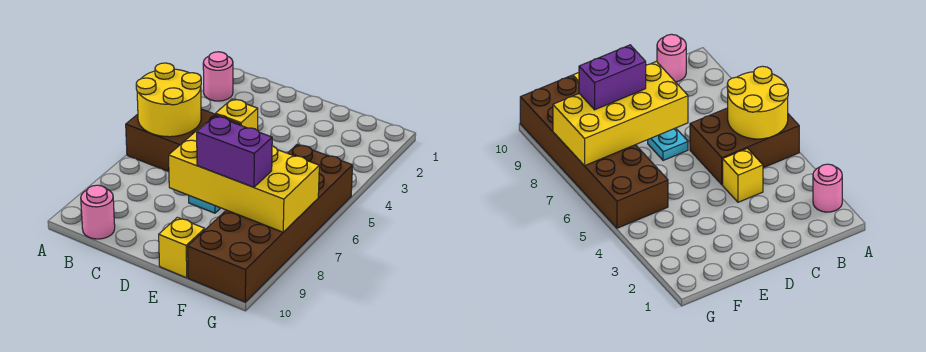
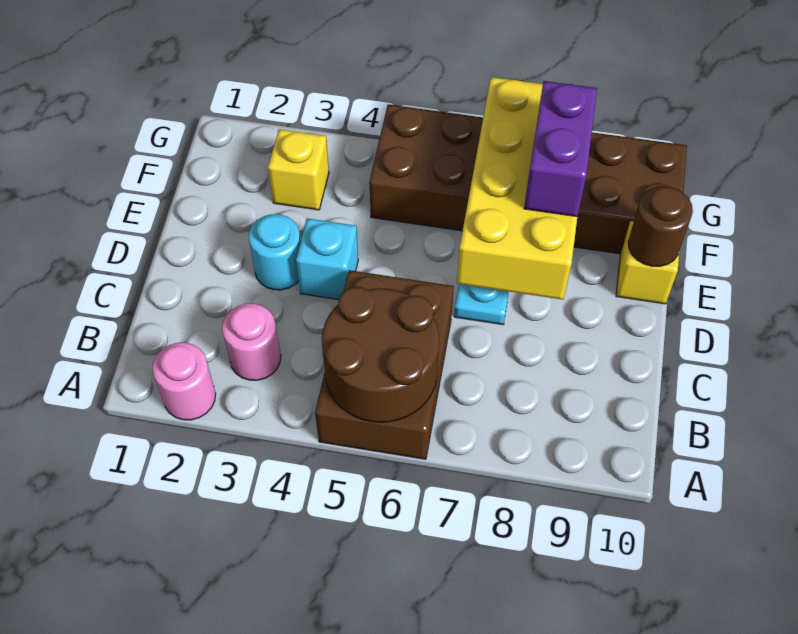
yellow round brick A5:B6 level 2 -> brown round brick A5:B6 level 2
pink round brick B10 level 1 -> pink round brick B3 level 1
yellow brick C4 level 1 -> yellow brick F3 level 1
none -> cyan round brick D3 level 1
none -> cyan brick D4 level 1
none -> brown round brick E10 level 2

